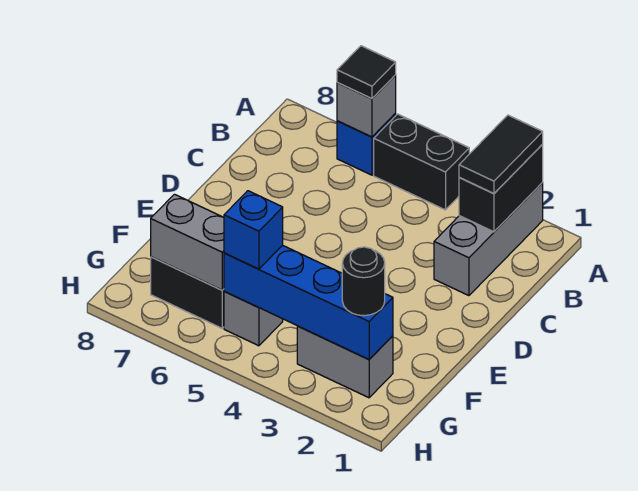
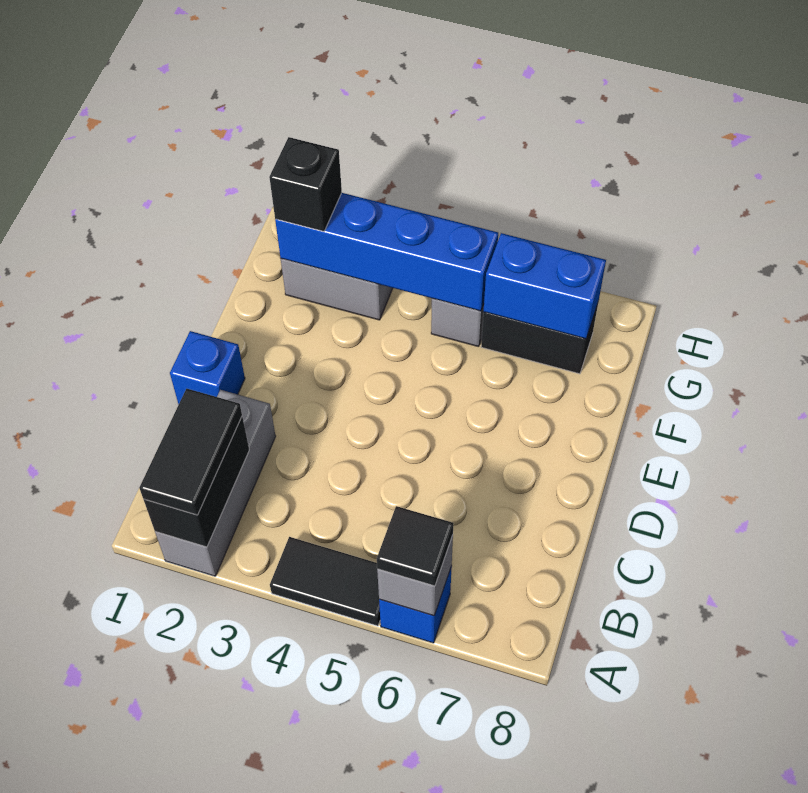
black brick A4:A5 level 1 -> black tile A4:A5 level 1
black round brick G2 level 3 -> black brick G2 level 3
blue brick G5 level 3 -> blue brick D1 level 1
grey brick G6:G7 level 2 -> blue brick G6:G7 level 2

